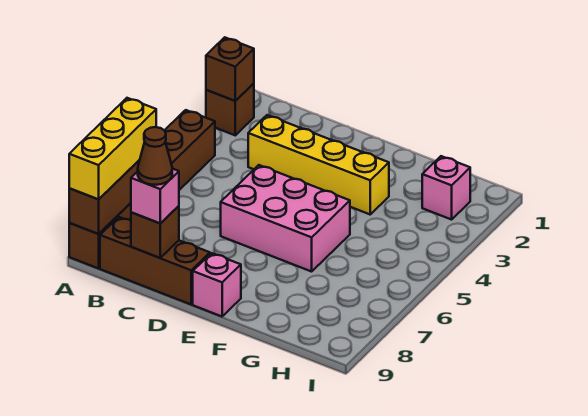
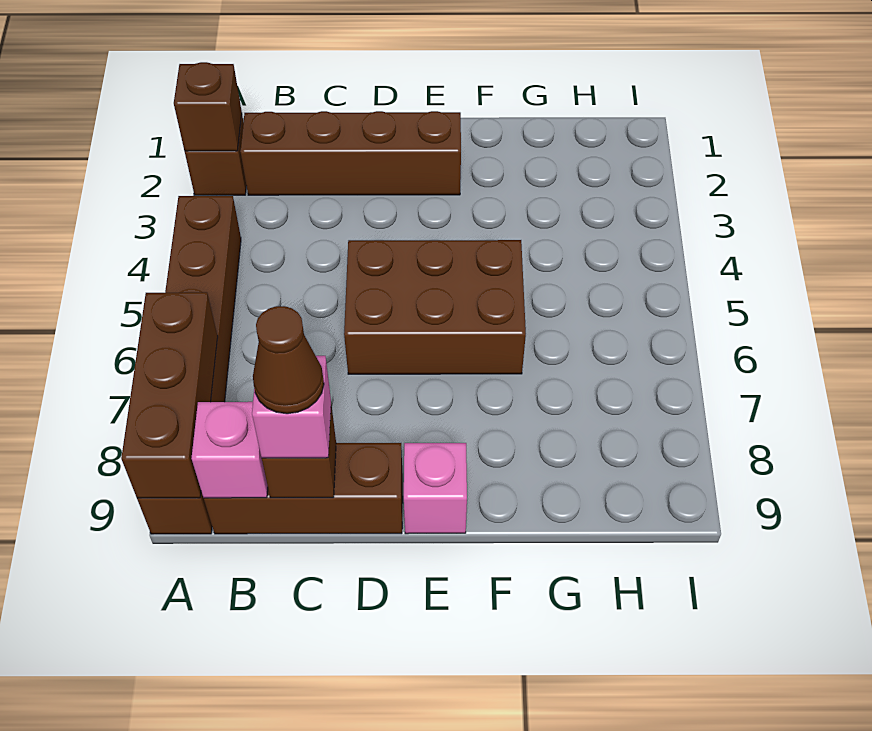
yellow brick A7:A9 level 3 -> none
none -> brown brick B2:E2 level 1
yellow brick C3:F3 level 1 -> none
pink brick D5:F6 level 1 -> brown brick D5:F6 level 1
pink brick H2 level 1 -> pink brick B9 level 2

